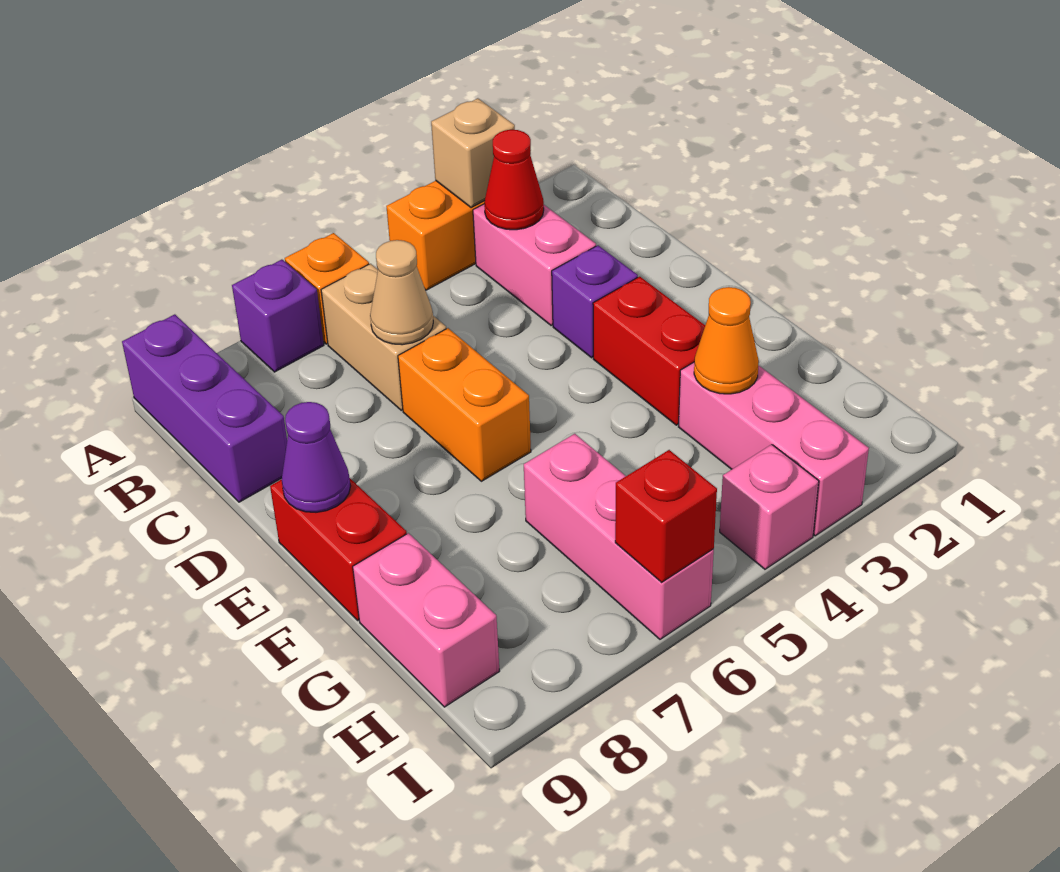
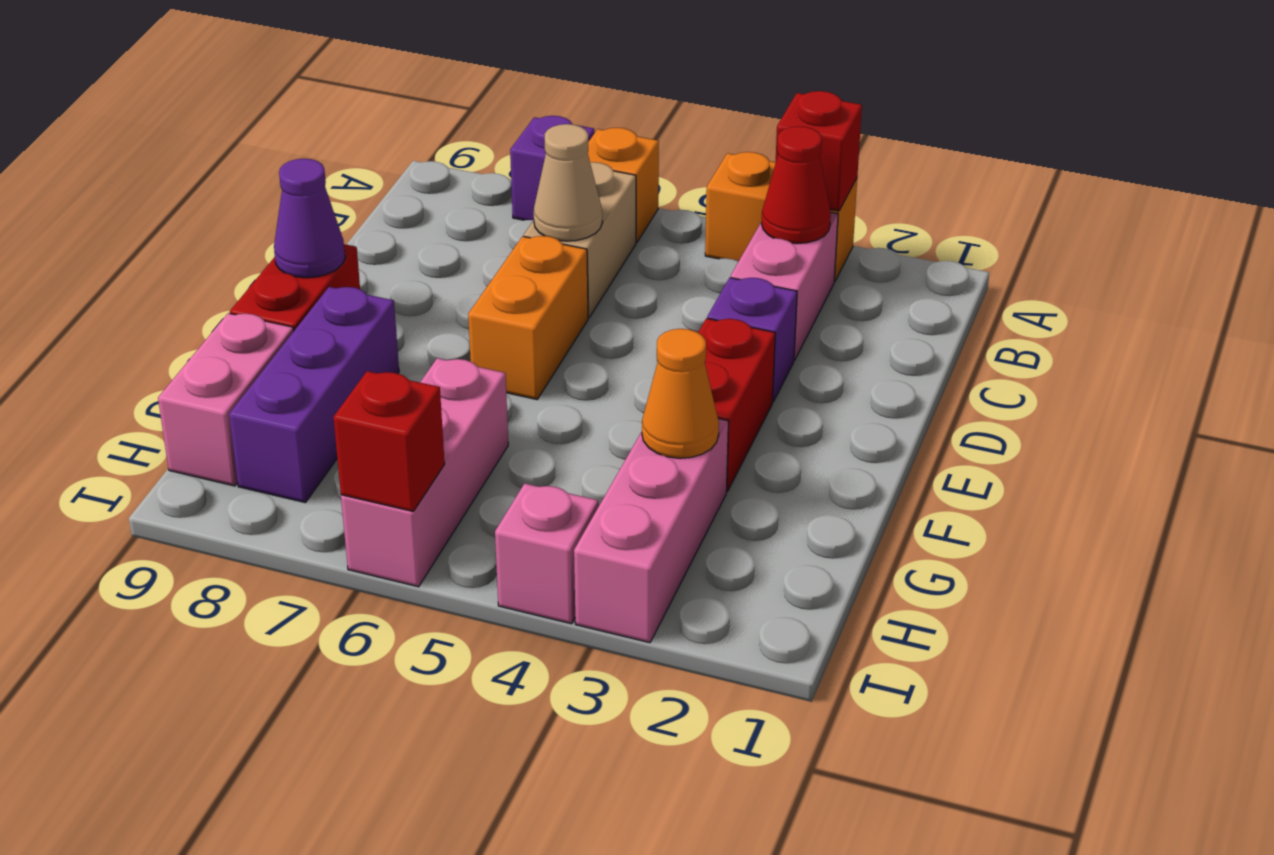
tan brick A3 level 2 -> red brick A3 level 2
purple brick A9:C9 level 1 -> purple brick F8:H8 level 1

